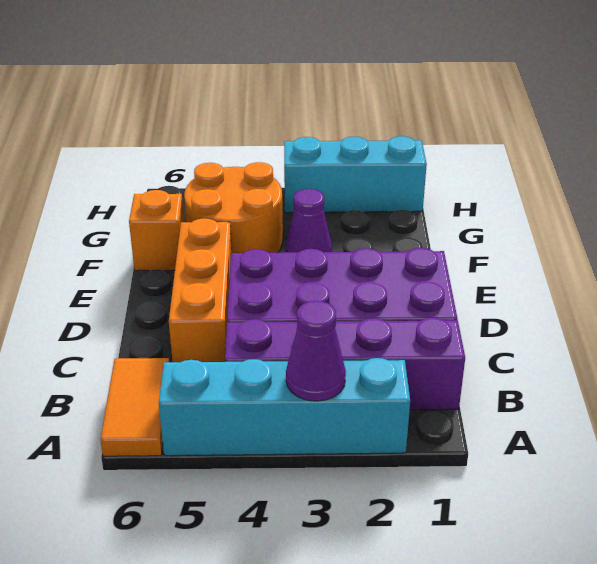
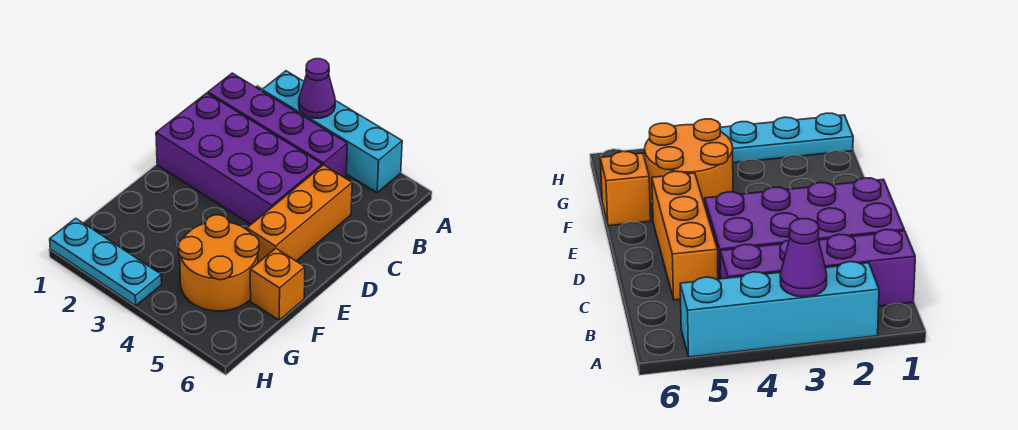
orange tile A6:B6 level 1 -> none
purple cone F3 level 1 -> none
cyan brick H1:H3 level 1 -> cyan plate H1:H3 level 1

